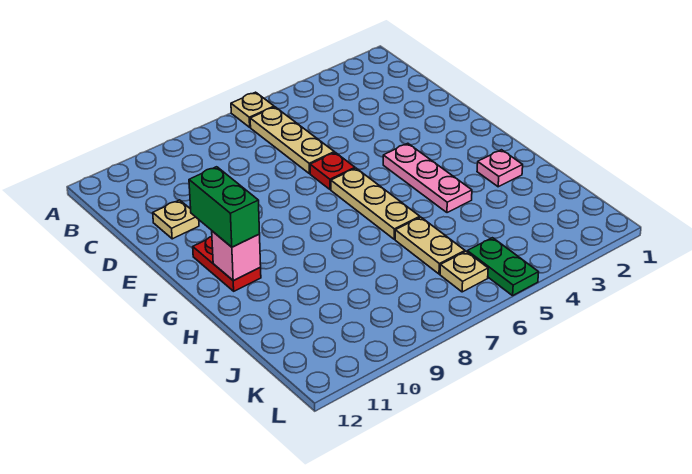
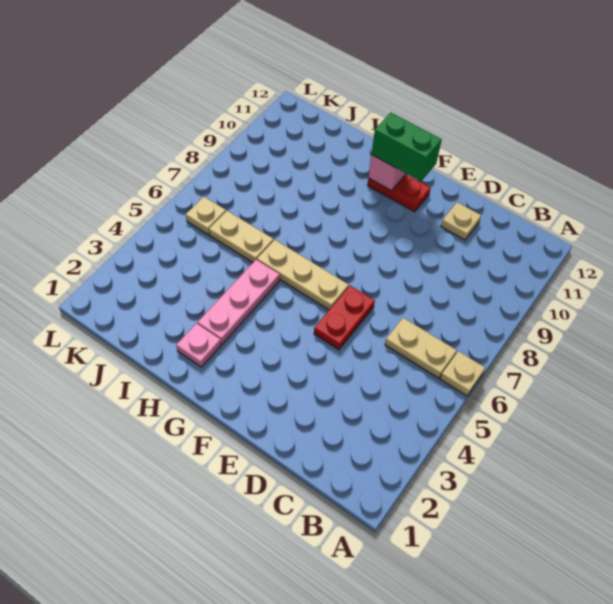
tan plate B6:D6 level 1 -> tan plate B6:C6 level 1
red plate E6 level 1 -> red plate E5:E6 level 1
pink plate F4:H4 level 1 -> pink plate H3:H5 level 1
green plate K5:L5 level 1 -> none

